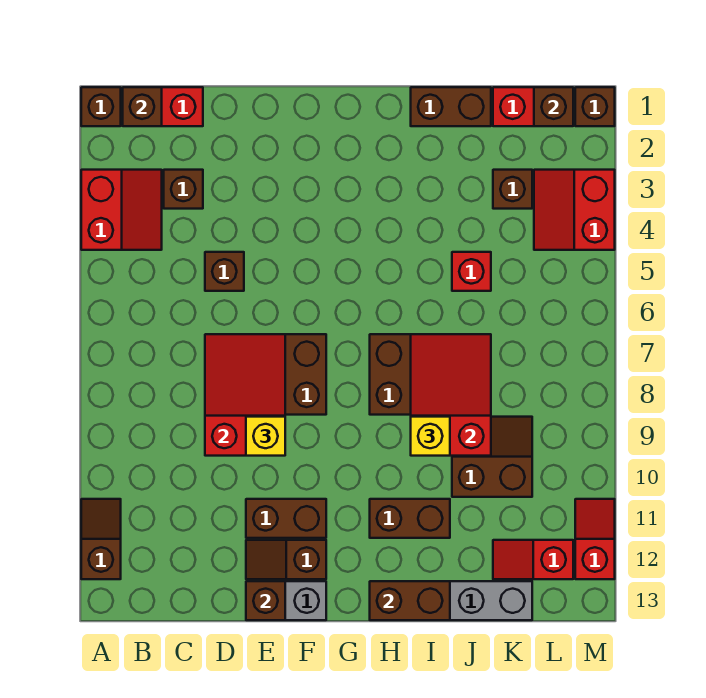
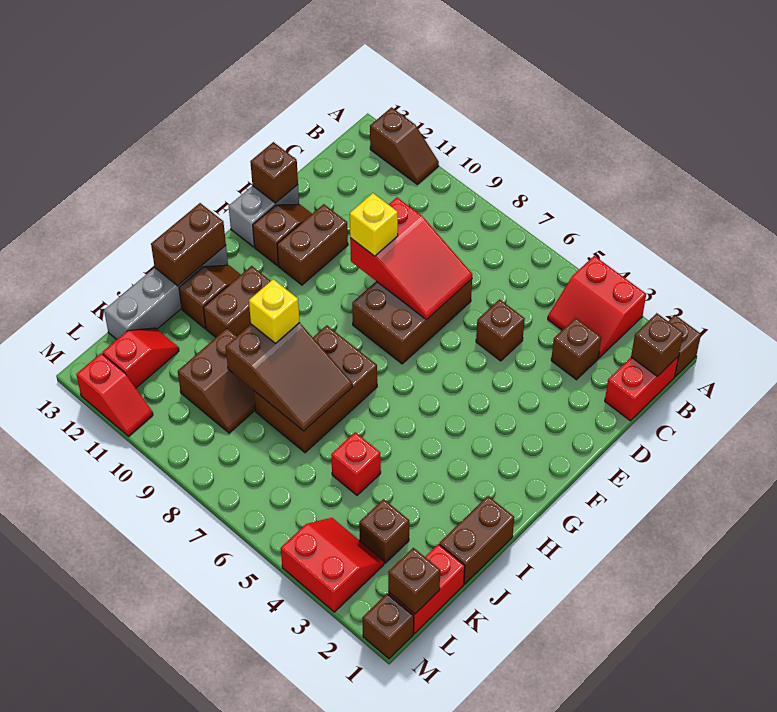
none -> brown slope H12:I12 level 1 top I
red slope I7:J9 level 2 top 9 -> brown slope I7:J9 level 2 top 9

